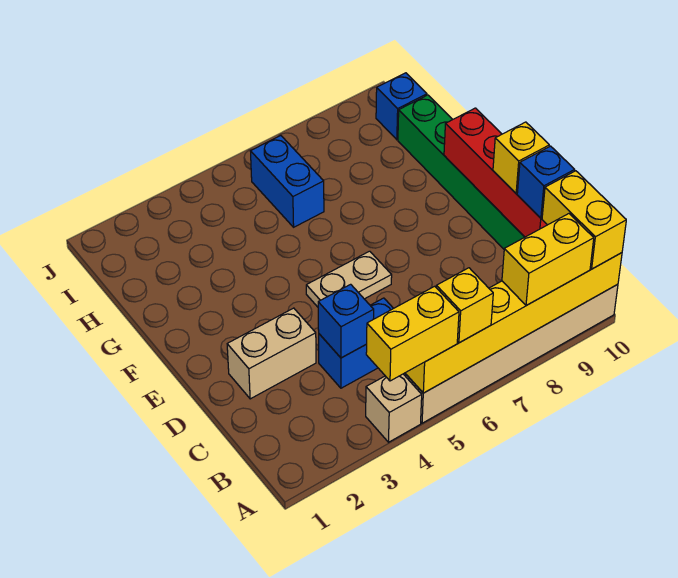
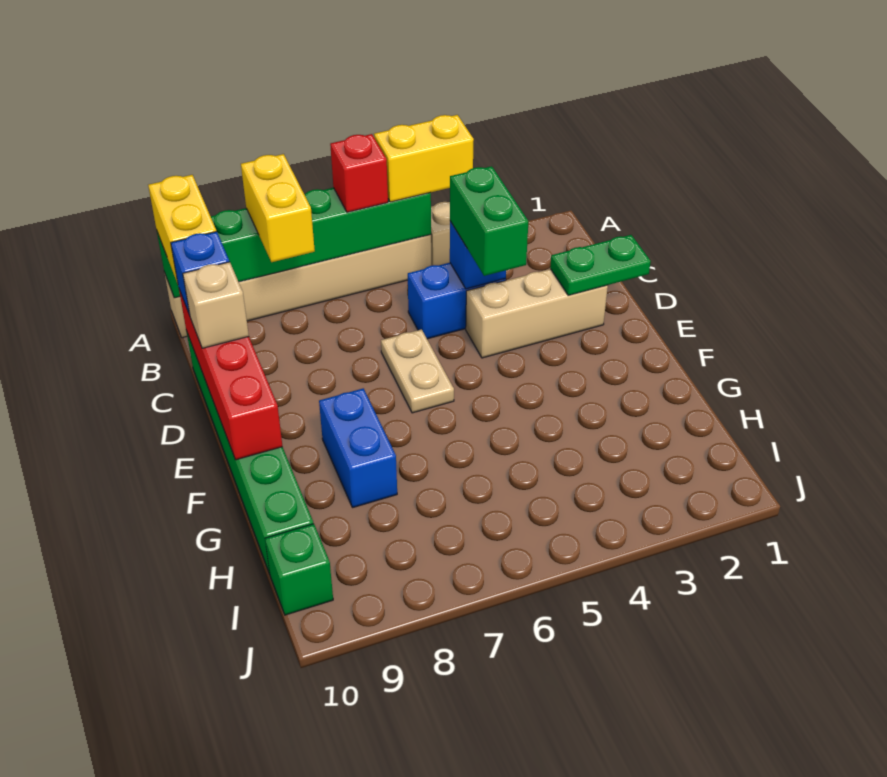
yellow brick A5:A10 level 2 -> green brick A5:A10 level 2
yellow brick A6 level 3 -> red brick A6 level 3
yellow brick A8:A9 level 3 -> yellow brick A8:B8 level 3
none -> green brick C4:D4 level 3
none -> green plate D1:D2 level 2
tan brick D2:D3 level 1 -> tan brick D2:D4 level 1
yellow brick D10 level 3 -> tan brick D10 level 3
tan plate E5:E6 level 1 -> tan plate D6:E6 level 1
blue brick H6:I6 level 1 -> blue brick F8:G8 level 1
blue brick I10 level 1 -> green brick I10 level 1

